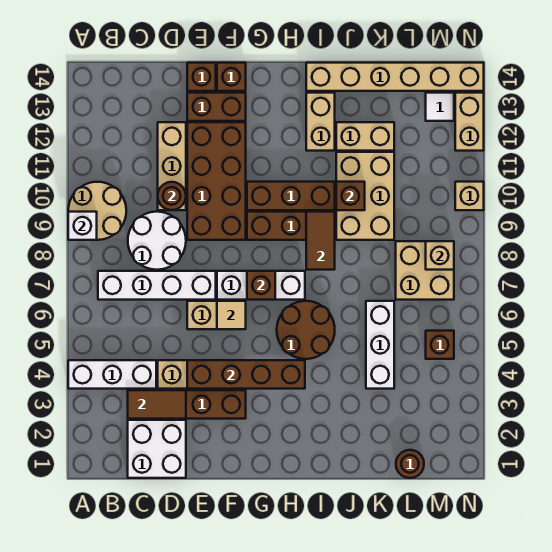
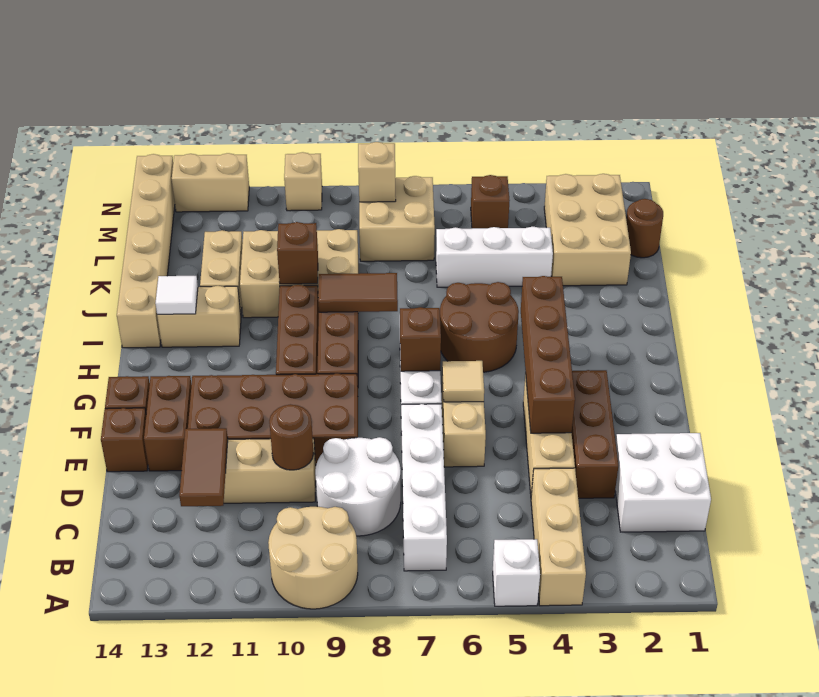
white brick A4:C4 level 1 -> tan brick A4:C4 level 1
white brick A9 level 2 -> white brick A5 level 1
brown tile C3:D3 level 2 -> brown tile C12:D12 level 2
none -> tan brick K2:M3 level 1
white tile M13 level 1 -> white tile I13 level 2

